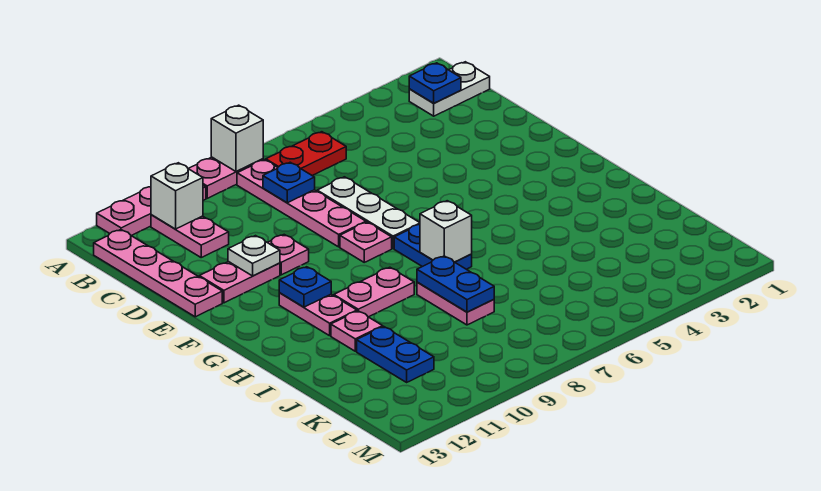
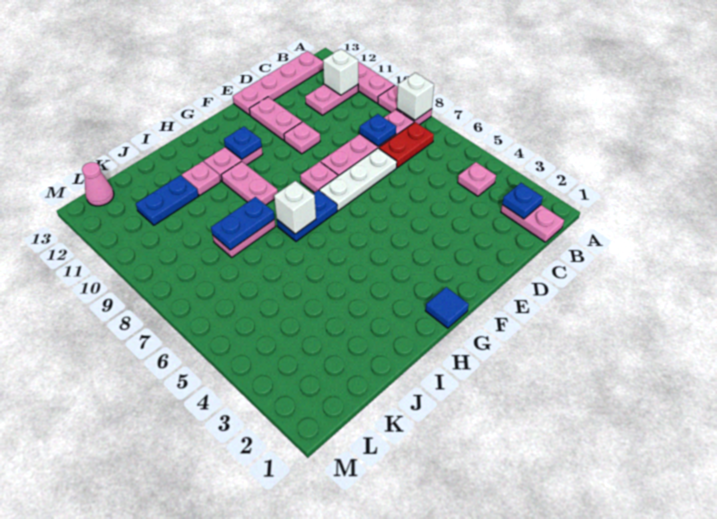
white plate B1:B2 level 1 -> pink plate B1:B2 level 1
none -> pink plate B4 level 1
red plate B6:B7 level 1 -> red plate B7:C7 level 1
white plate E11 level 2 -> none
none -> blue tile G1 level 1
none -> pink cone L13 level 1

